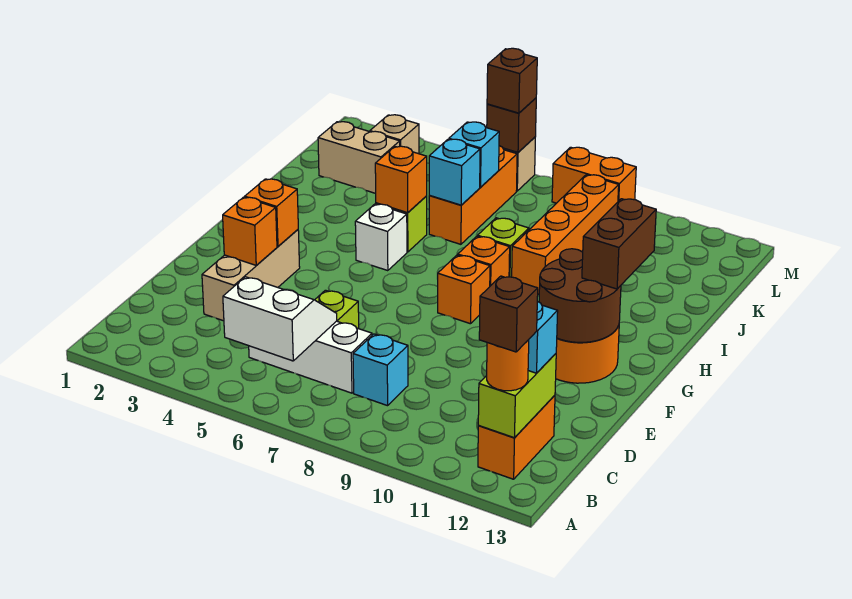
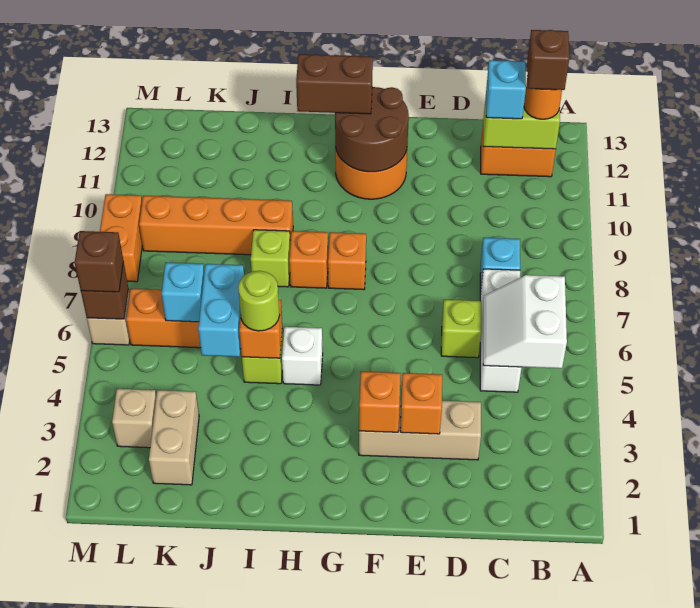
none -> lime round brick I5 level 3
cyan brick J6 level 2 -> cyan brick J5:J6 level 2

